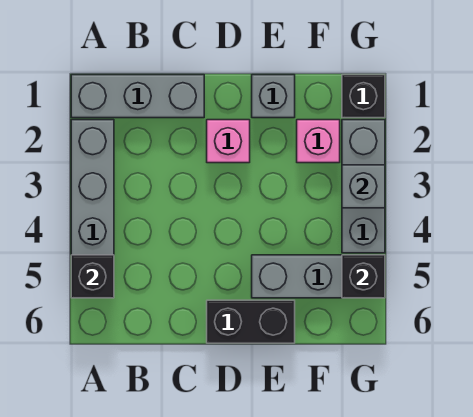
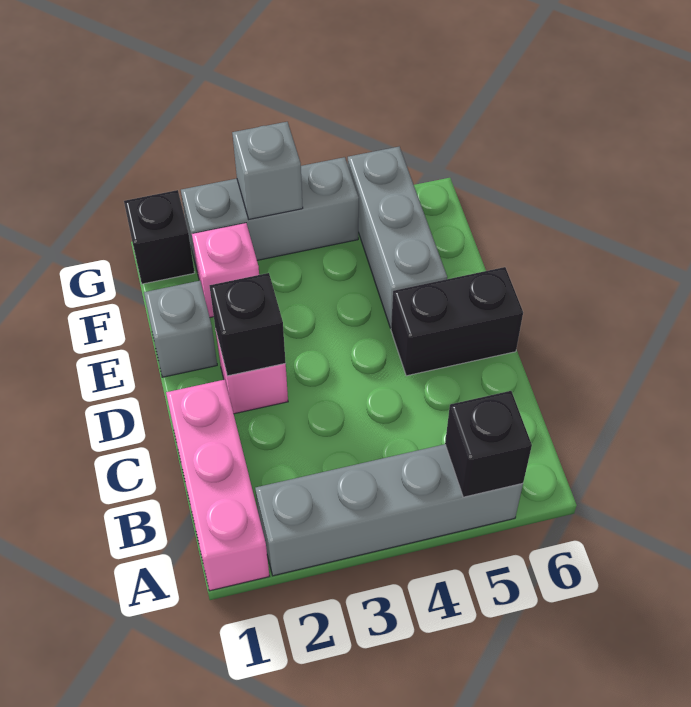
grey brick A1:C1 level 1 -> pink brick A1:C1 level 1
black brick D6:E6 level 1 -> black brick D5:D6 level 1
black brick G5 level 2 -> black brick D2 level 2

